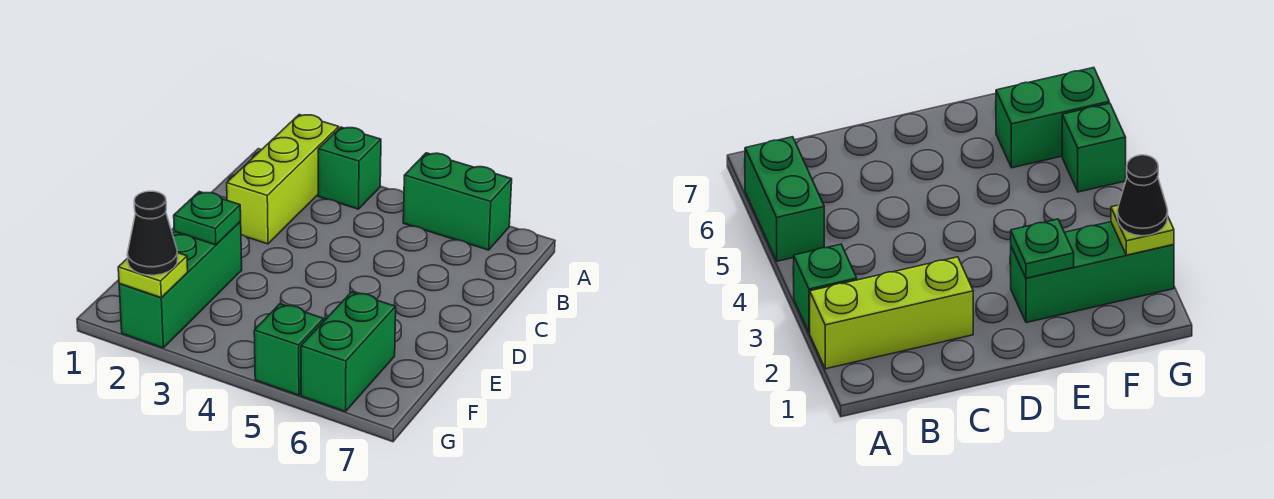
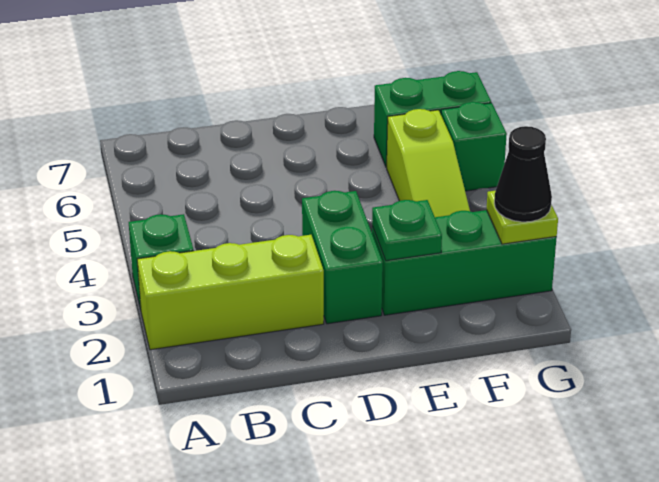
green brick A5:A6 level 1 -> green brick D2:D3 level 1
none -> lime slope F3:F5 level 1 top 5

